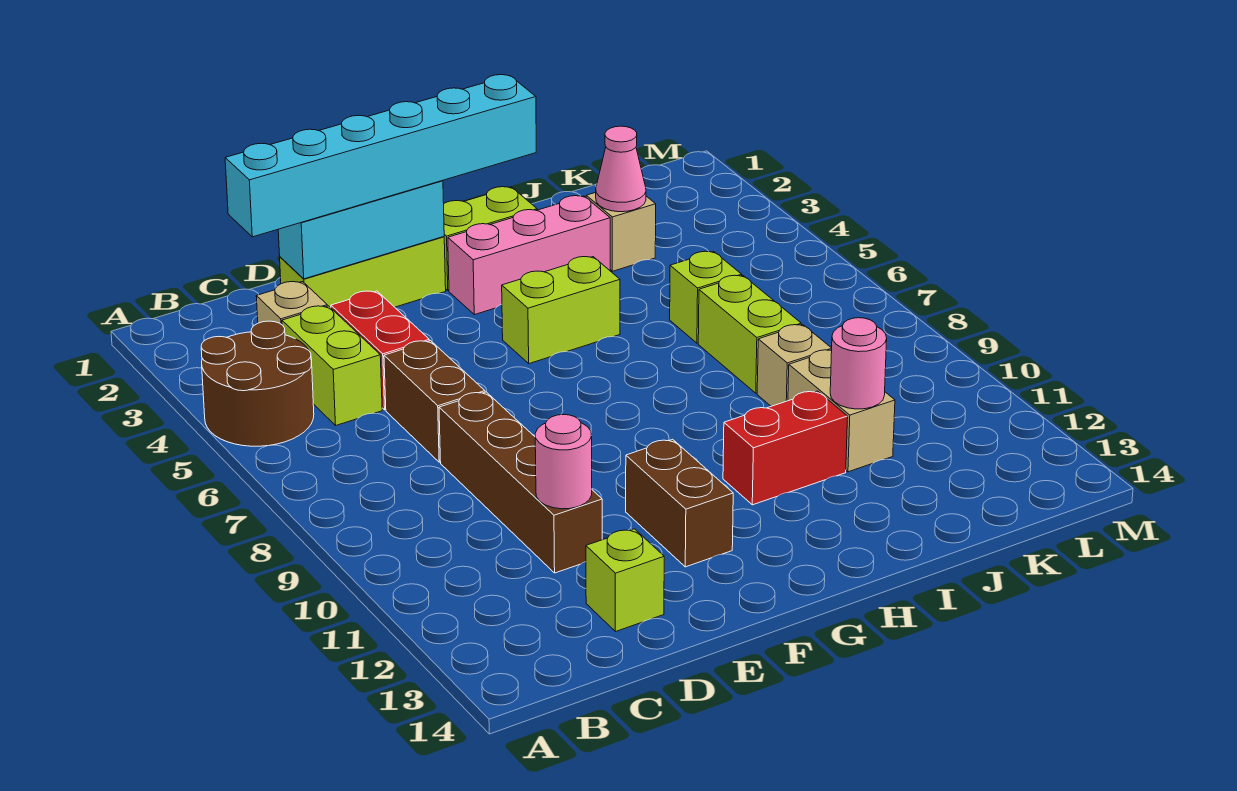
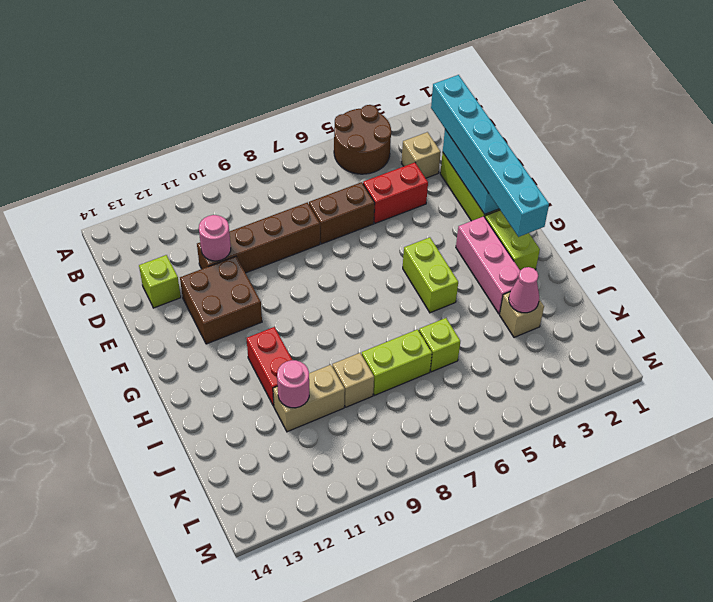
lime brick C4:C5 level 1 -> none
brown brick F11:F12 level 1 -> brown brick E11:F12 level 1

